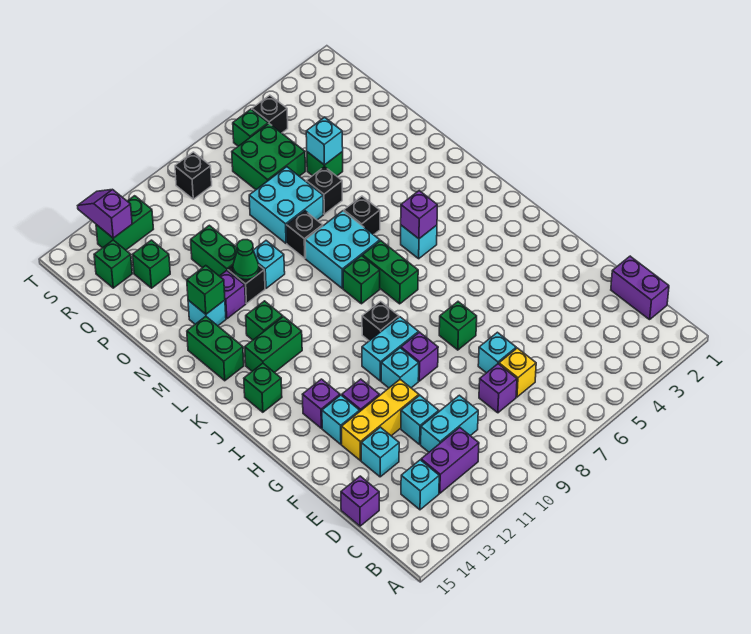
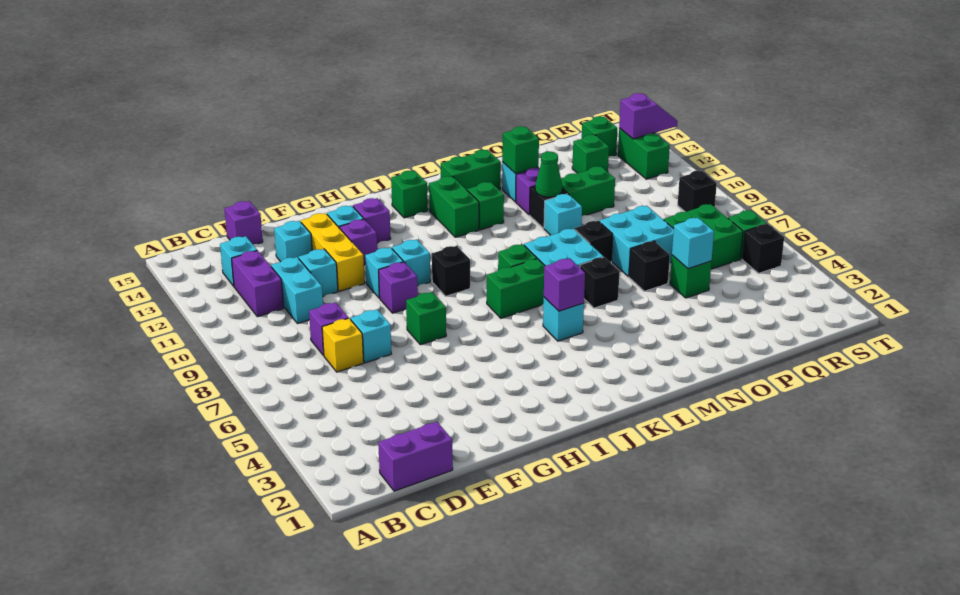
cyan brick H9:H10 level 1 -> cyan brick H10 level 1

